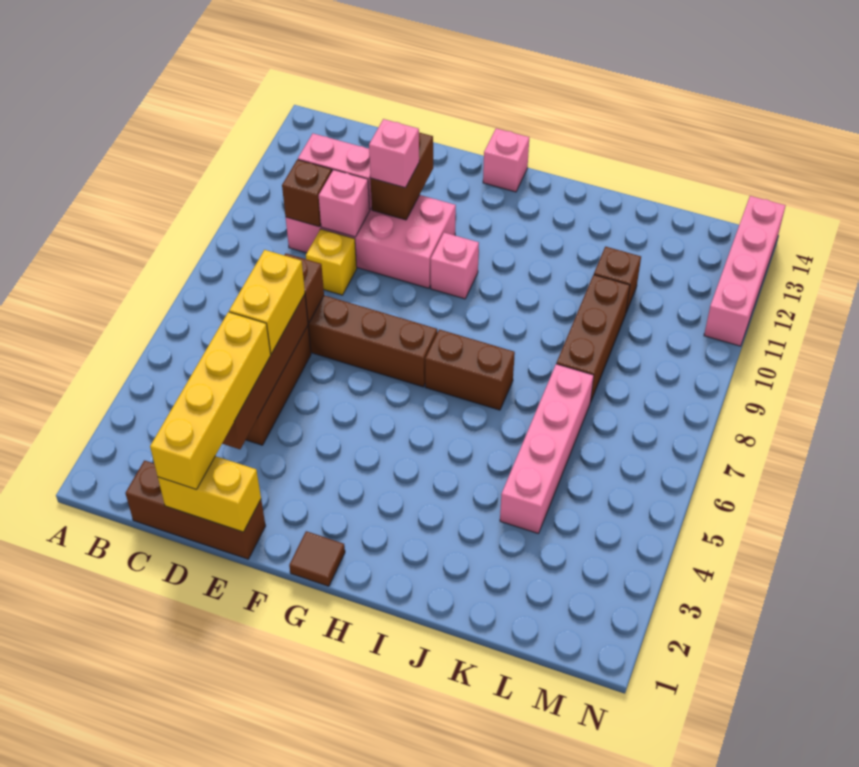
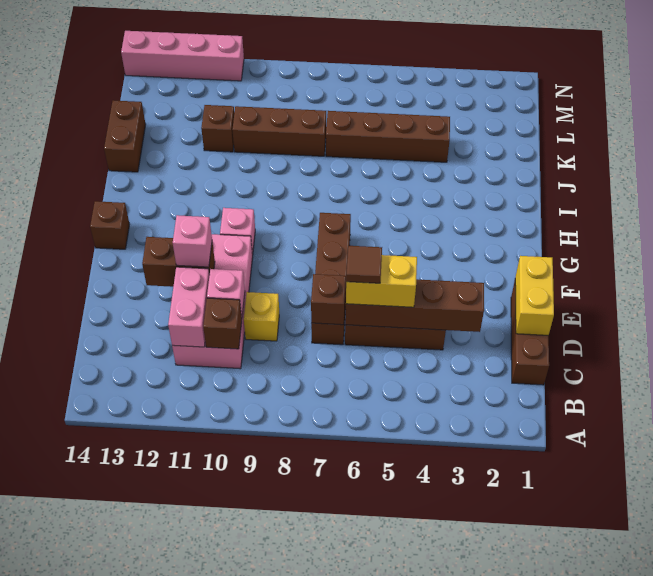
yellow brick D1:D4 level 3 -> none
brown tile G1 level 1 -> brown tile D6 level 4
pink brick G14 level 1 -> brown brick G14 level 1
brown brick H7:I7 level 1 -> brown brick J14:K14 level 1
pink brick K4:K7 level 1 -> brown brick K4:K7 level 1

